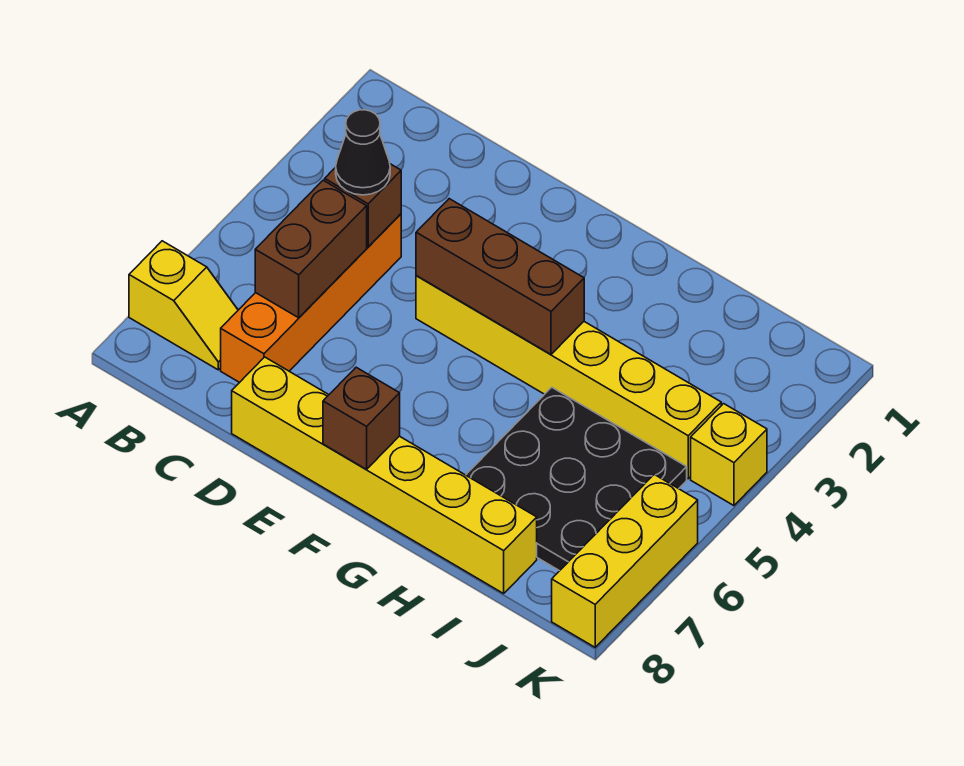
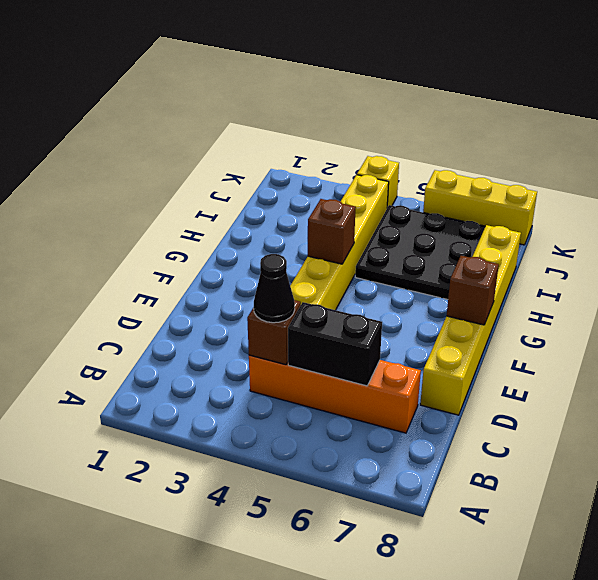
yellow slope A7:B7 level 1 top A -> none
brown brick C5:C6 level 2 -> black brick C5:C6 level 2
brown brick E4:G4 level 2 -> brown brick G4 level 2

